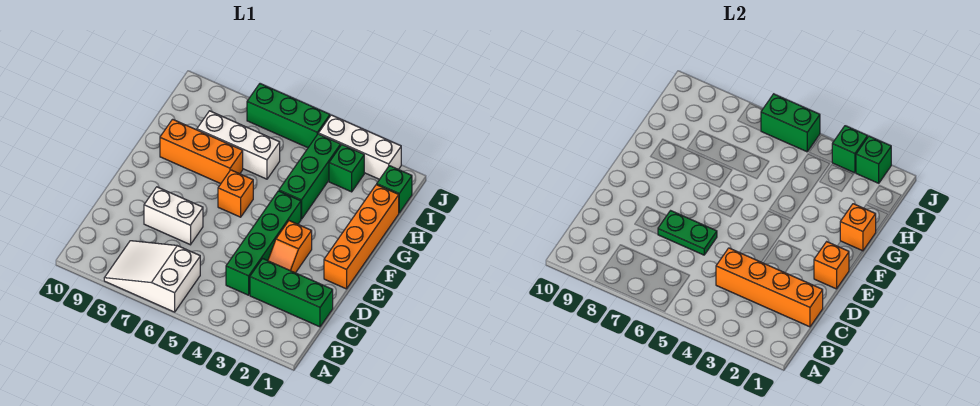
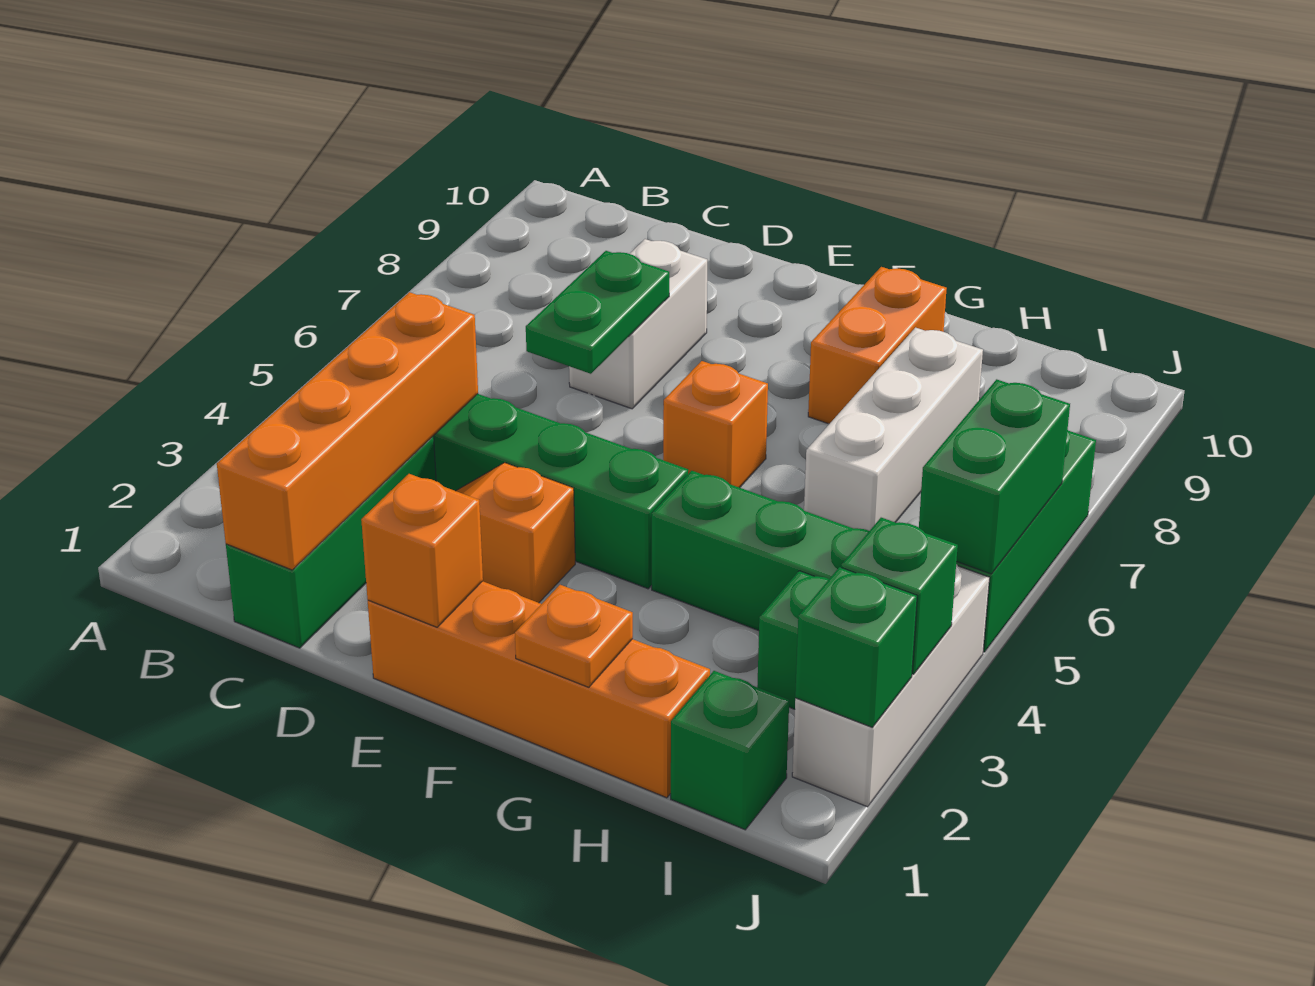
white slope A6:B8 level 1 top 6 -> none
orange brick G1 level 2 -> orange plate G1 level 2
orange brick G7:G9 level 1 -> orange brick G8:G9 level 1

